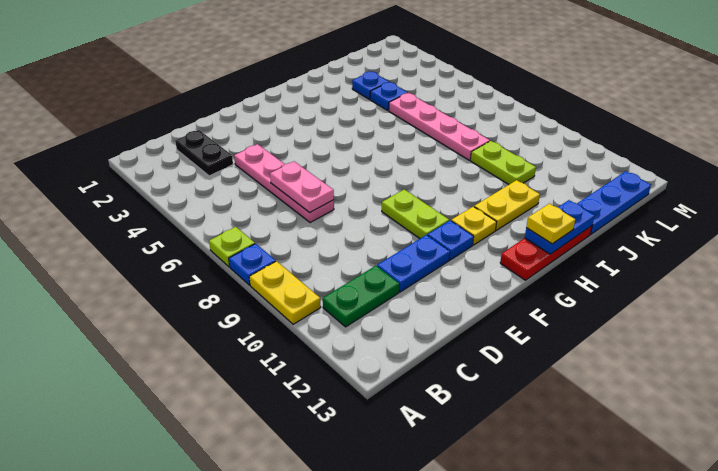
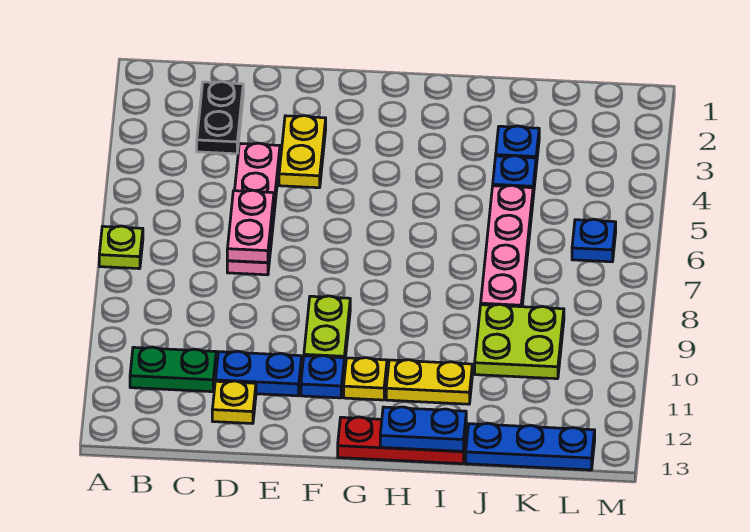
blue plate A8 level 1 -> blue plate L6 level 1
yellow plate A9:A10 level 1 -> yellow plate E3:E4 level 1
yellow plate H13 level 3 -> yellow plate D12 level 1
lime plate J9:J10 level 1 -> lime plate J9:K10 level 1

